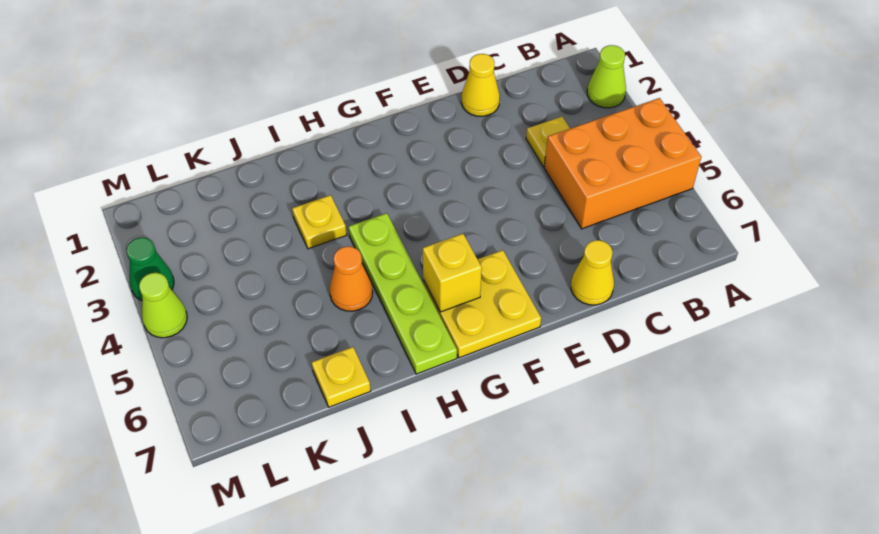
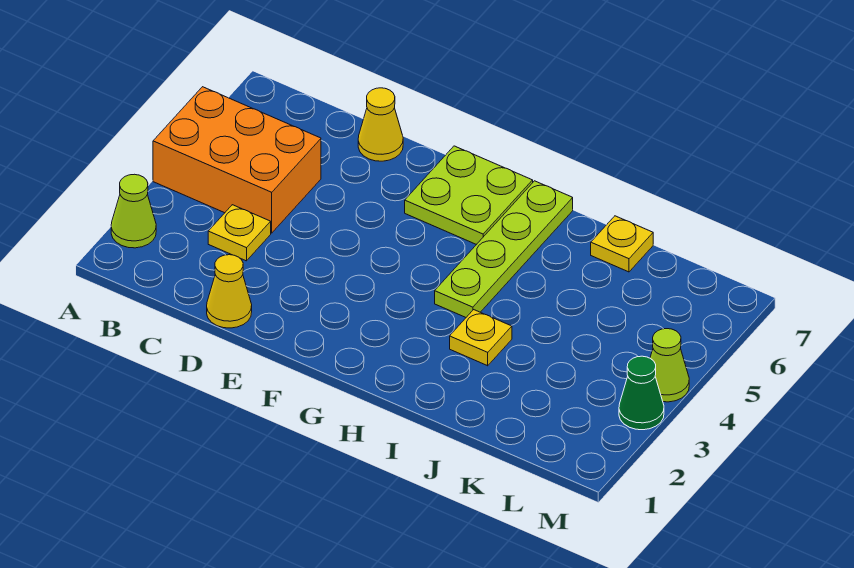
yellow plate F6:G7 level 1 -> lime plate F6:G7 level 1
yellow brick G6 level 2 -> none
orange cone I5 level 1 -> none

